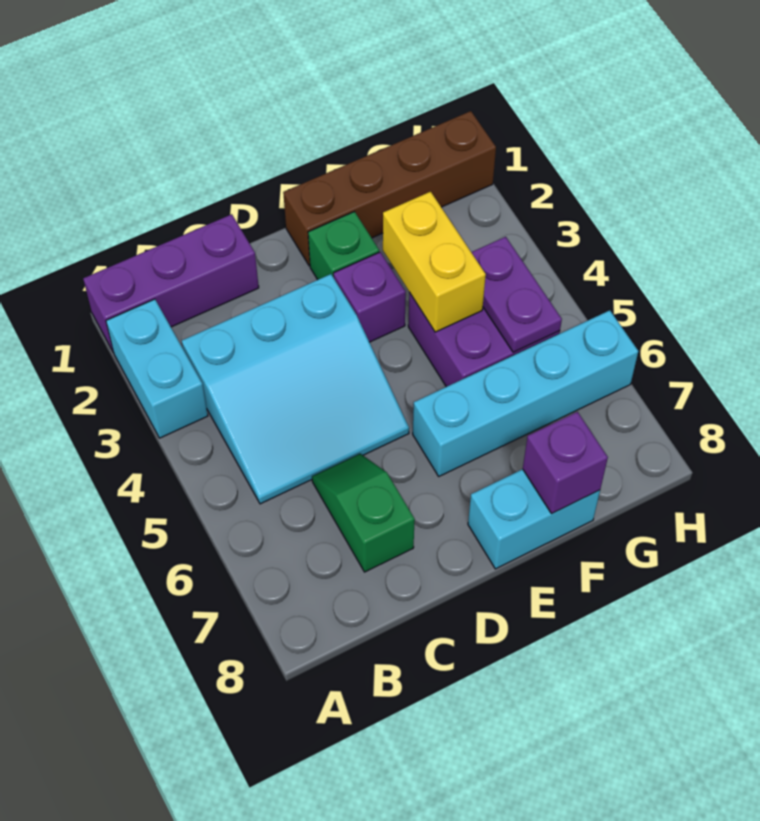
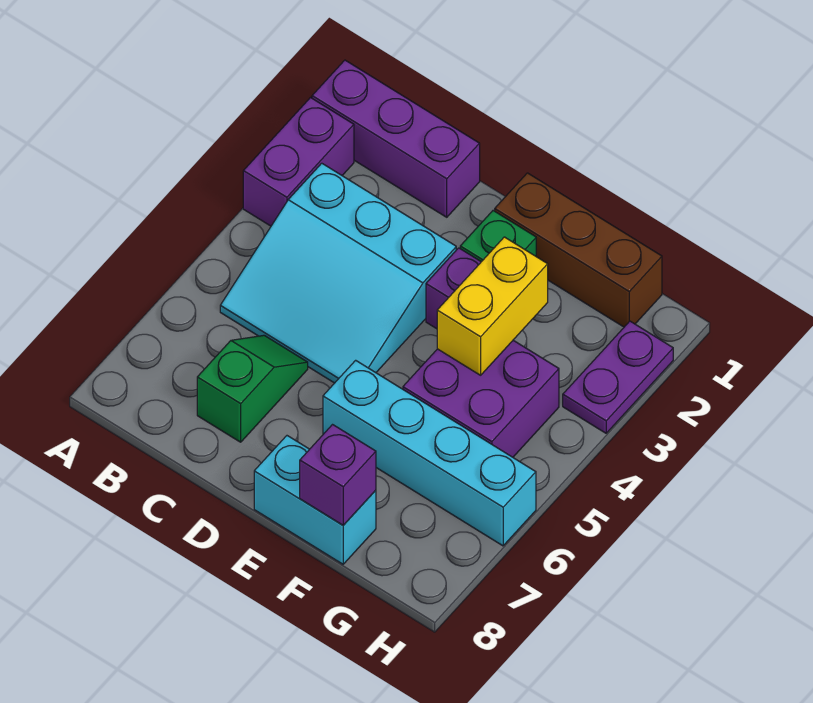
cyan brick A2:A3 level 1 -> purple brick A2:A3 level 1
brown brick E1:H1 level 1 -> brown brick E1:G1 level 1
purple plate G4:G5 level 2 -> purple plate H2:H3 level 1

